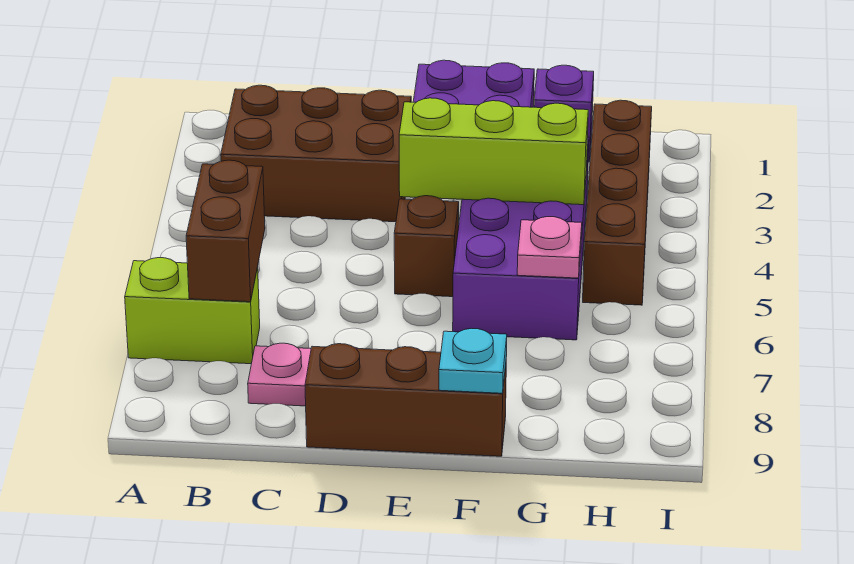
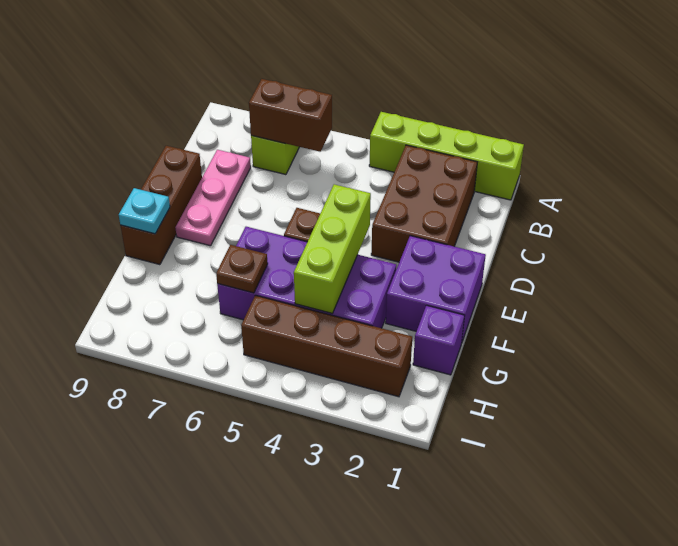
none -> lime brick A1:A4 level 1
pink plate G6 level 2 -> brown plate G6 level 2

